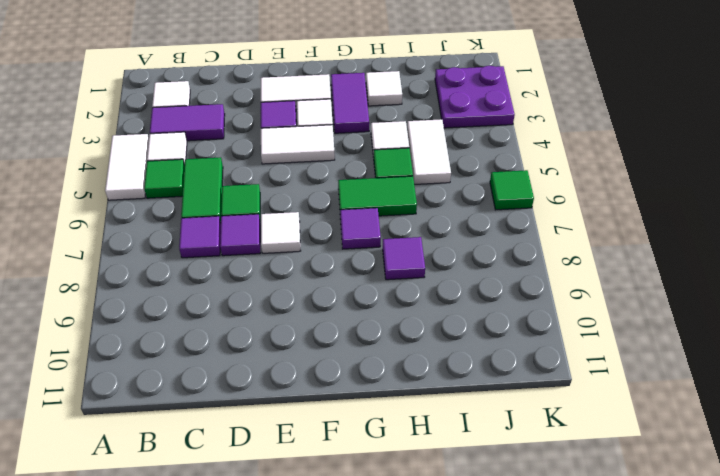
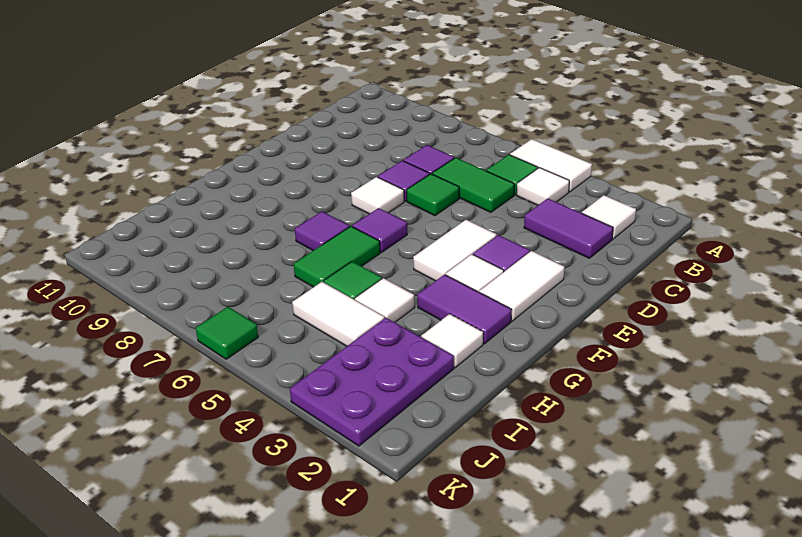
purple tile B3:C3 level 1 -> purple tile C2:C3 level 1
purple tile H8 level 1 -> purple tile F6 level 1
purple plate J2:K3 level 1 -> purple plate I2:K3 level 1

